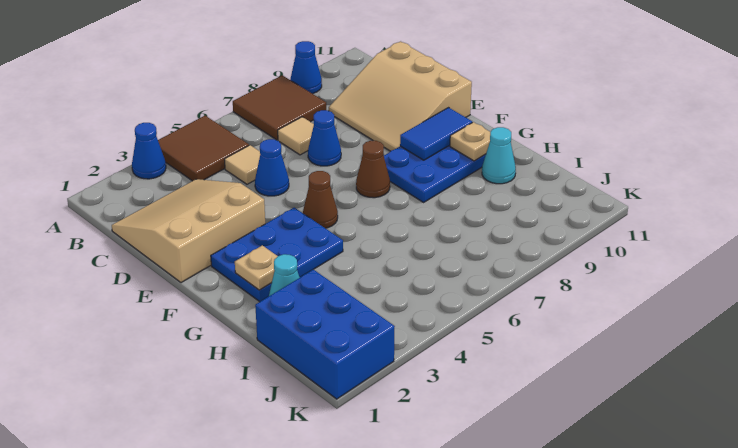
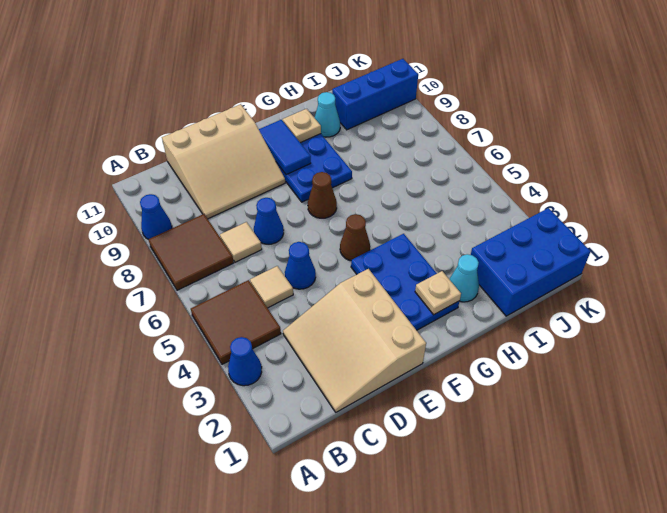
none -> blue brick I10:K10 level 1

